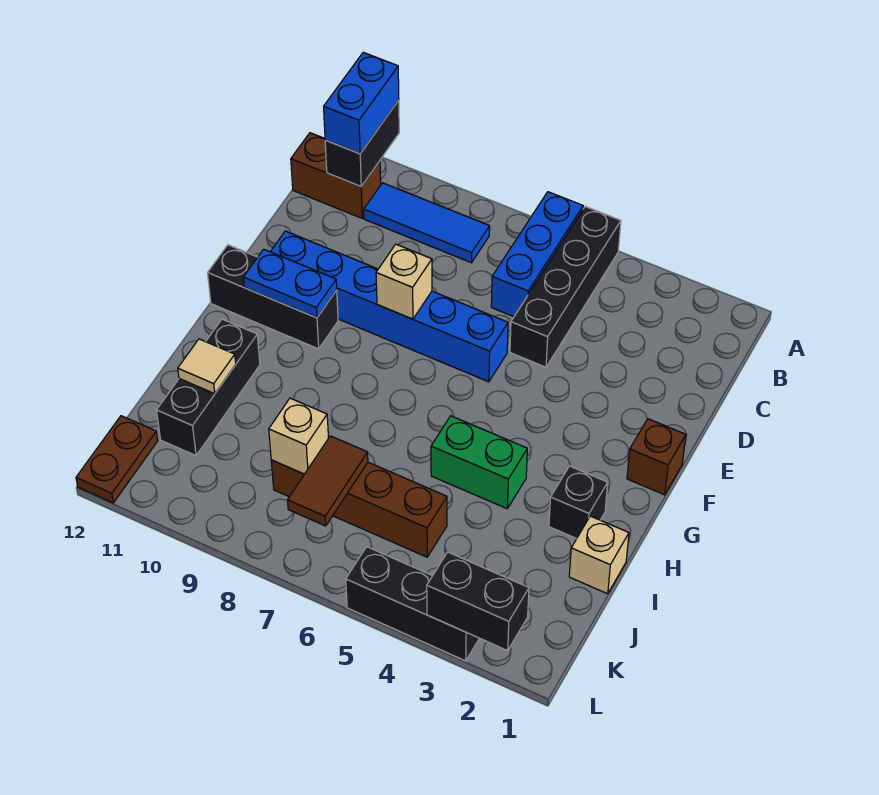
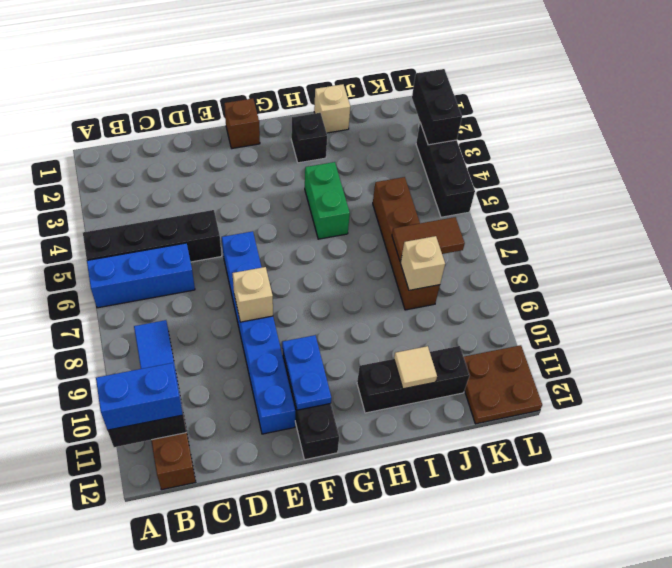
brown plate K12:L12 level 1 -> brown plate K11:L12 level 1

